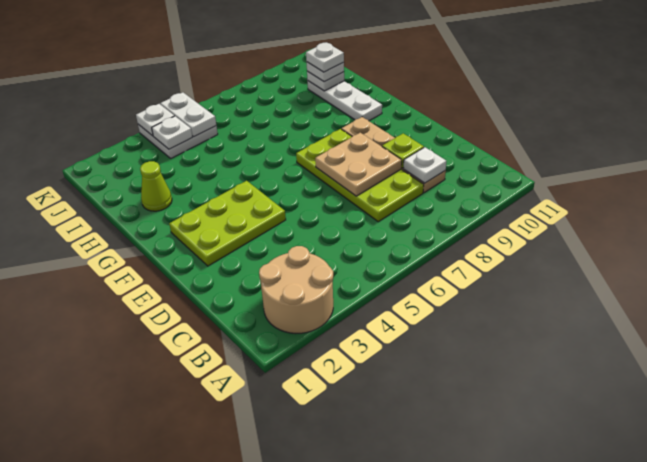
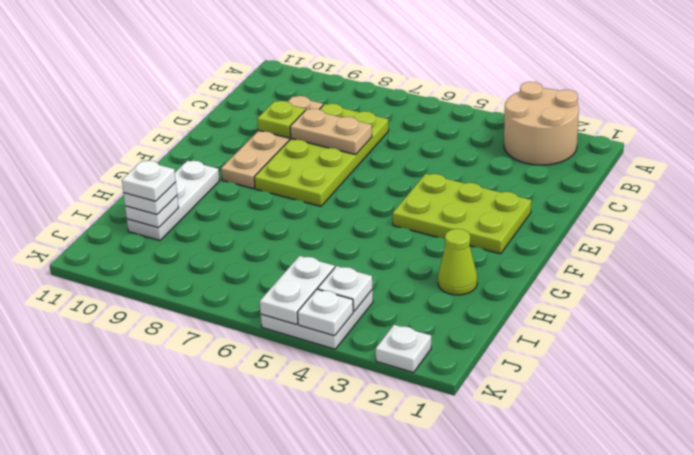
white plate C9 level 2 -> white plate K2 level 1
tan plate D7:E8 level 2 -> tan plate D7:D8 level 2

